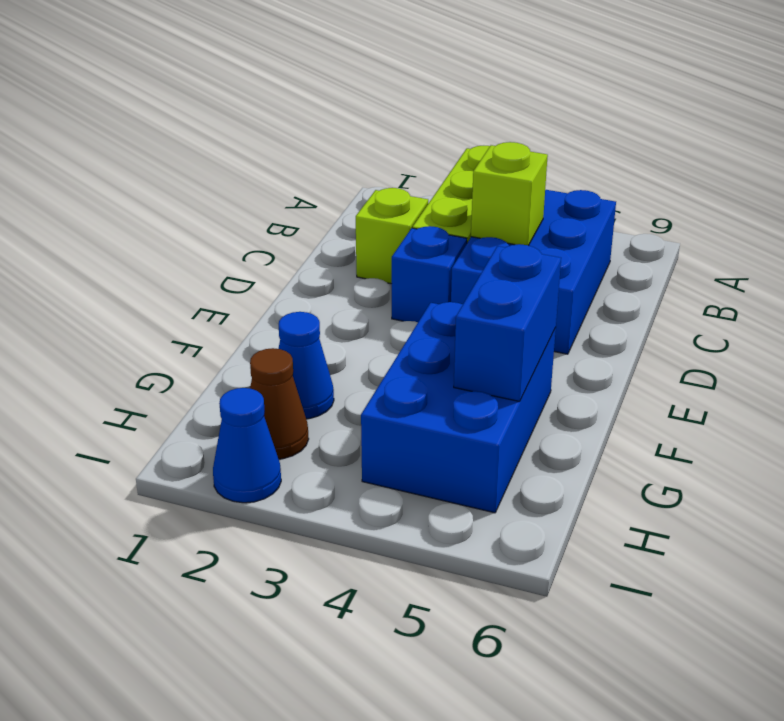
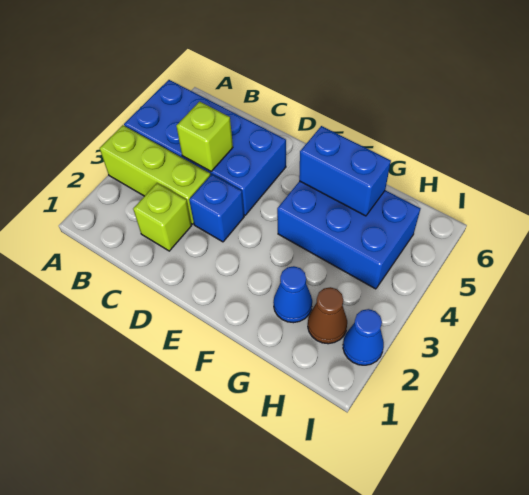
blue brick B4:D5 level 1 -> blue brick A4:D5 level 1

